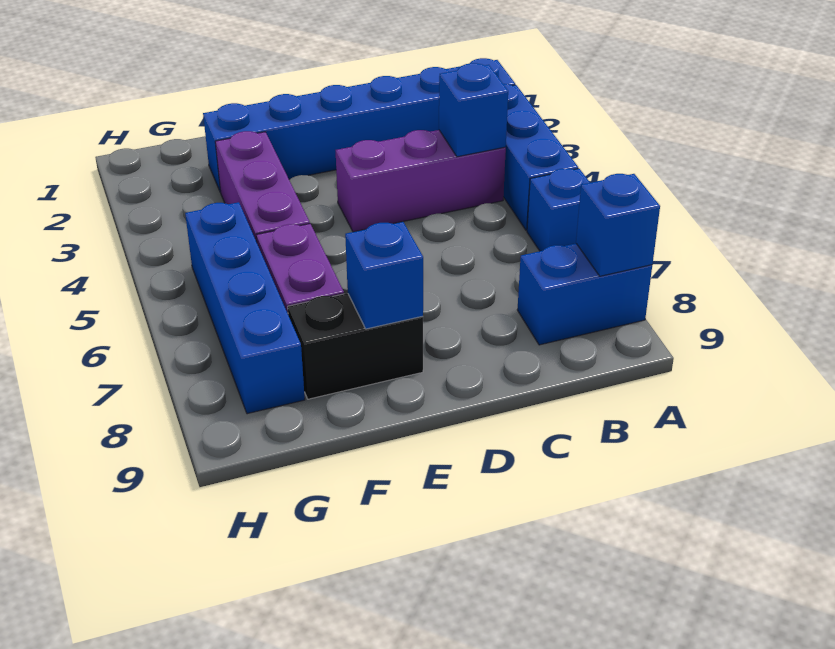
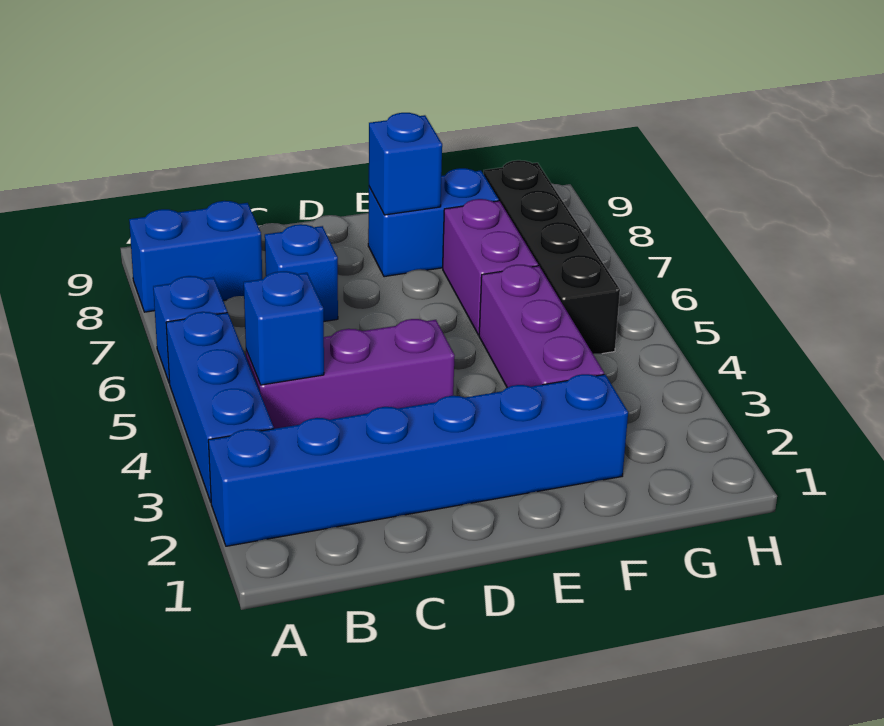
blue brick A8 level 2 -> blue brick C7 level 1
black brick E8:F8 level 1 -> blue brick E8:F8 level 1
blue brick G5:G8 level 1 -> black brick G5:G8 level 1

